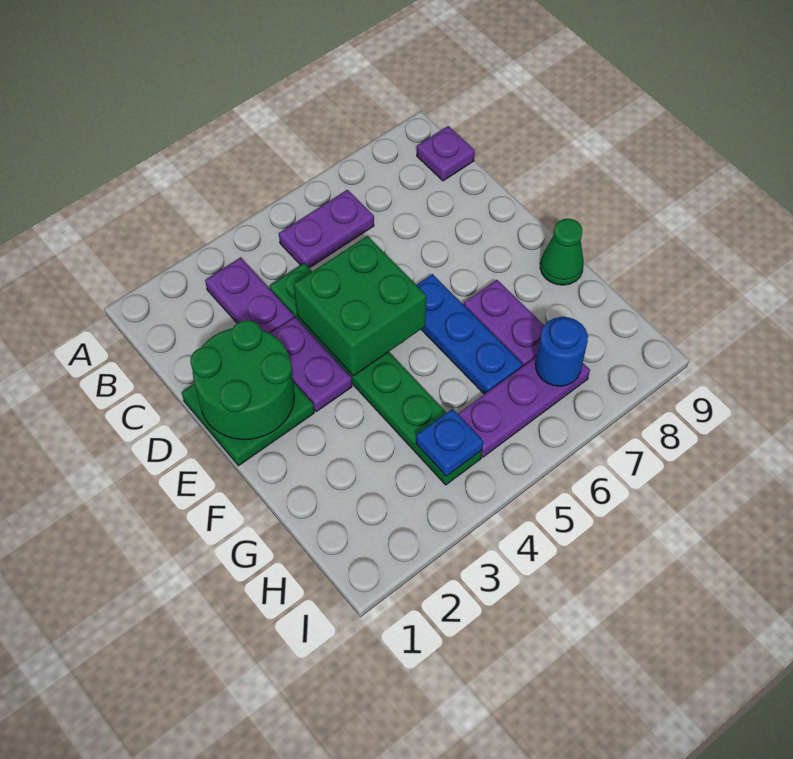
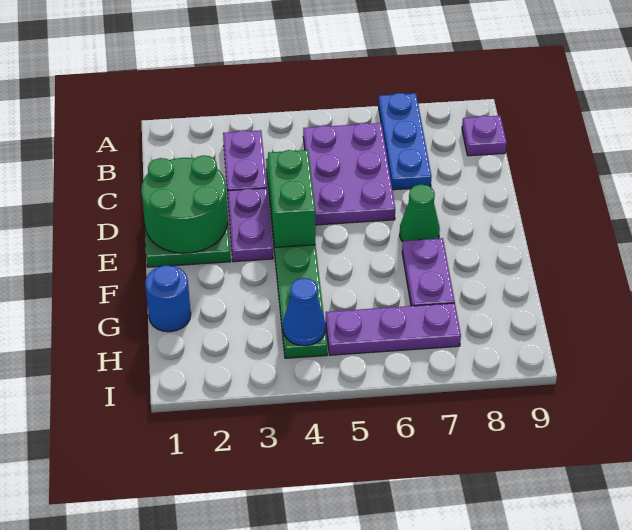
purple plate B5:B6 level 1 -> purple plate B5:D6 level 1
green brick D4:E5 level 2 -> green brick D4:E4 level 2
blue plate E6:G6 level 1 -> blue plate A7:C7 level 1
green cone F9 level 1 -> green cone E7 level 1
blue plate H4 level 2 -> blue cone H4 level 2
blue round brick H7 level 2 -> blue round brick G1 level 1

